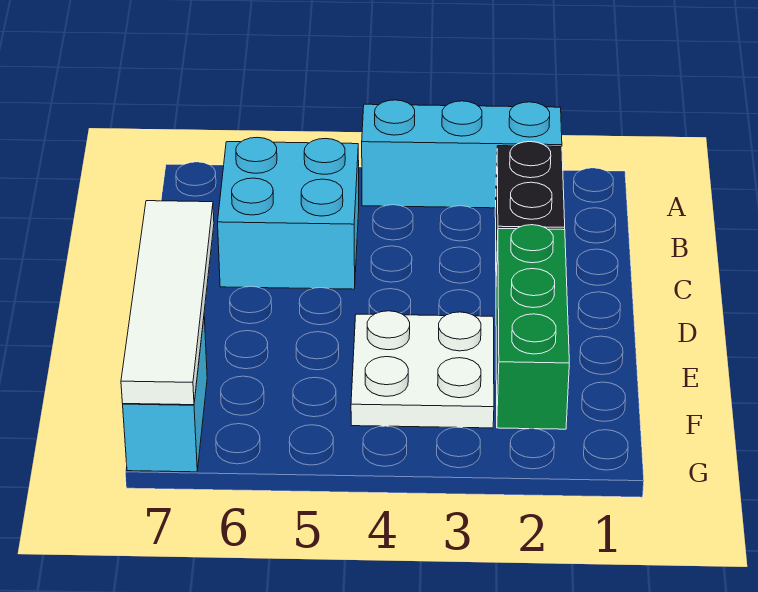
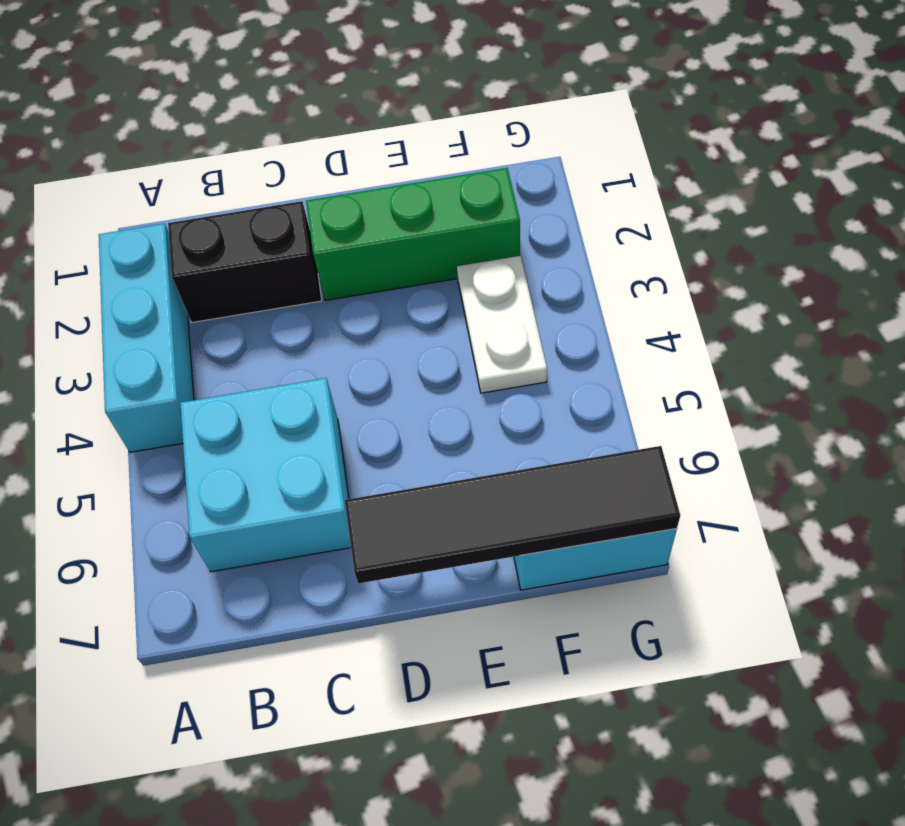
white tile D7:G7 level 2 -> black tile D7:G7 level 2
white plate E3:F4 level 1 -> white plate F3:F4 level 1

